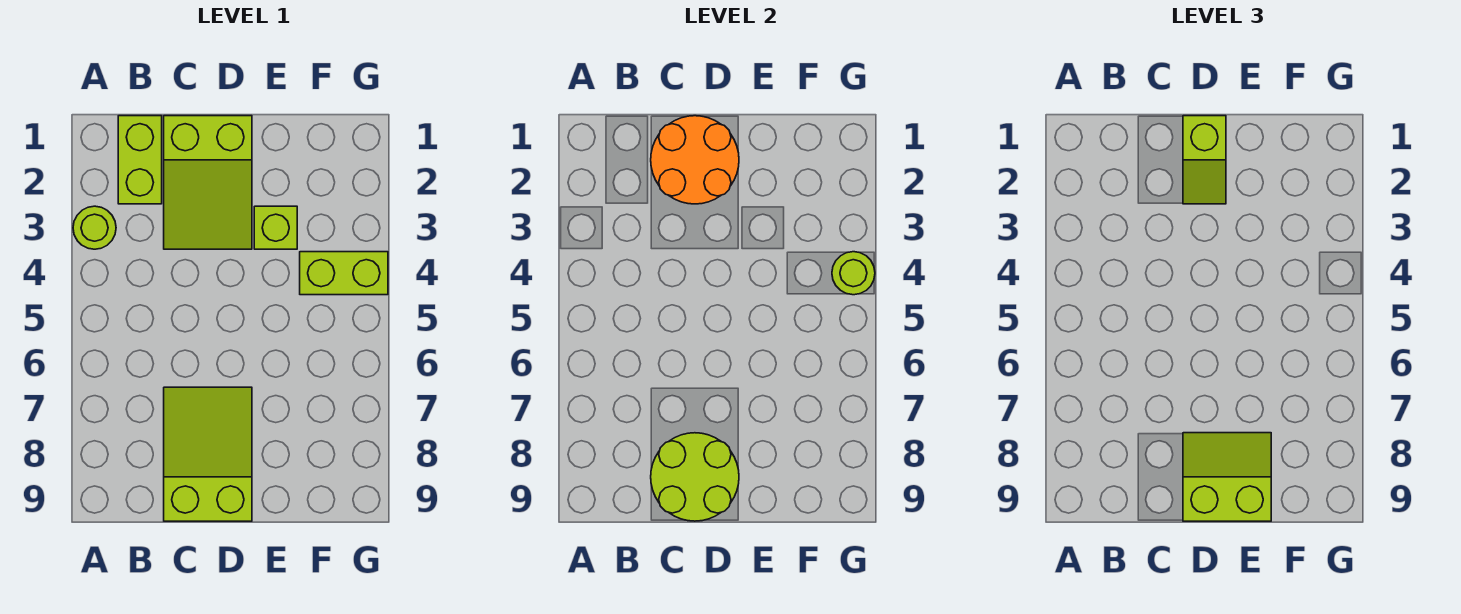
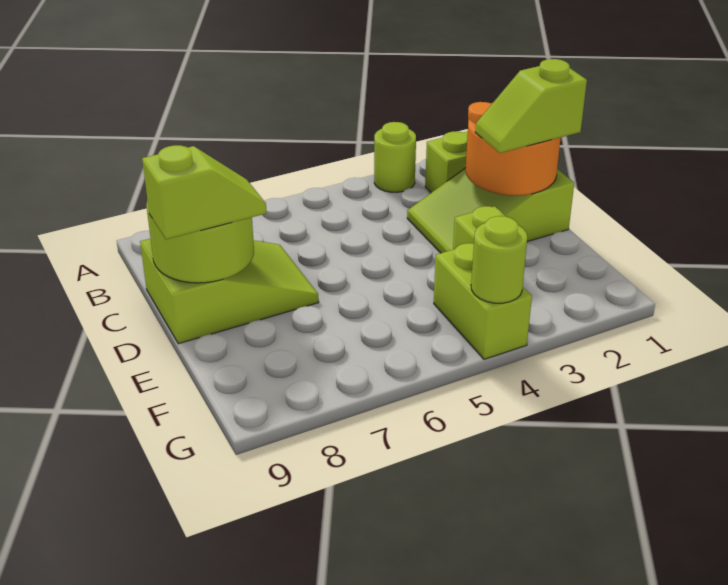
lime slope D8:E9 level 3 top 9 -> lime slope D8:D9 level 3 top 9

